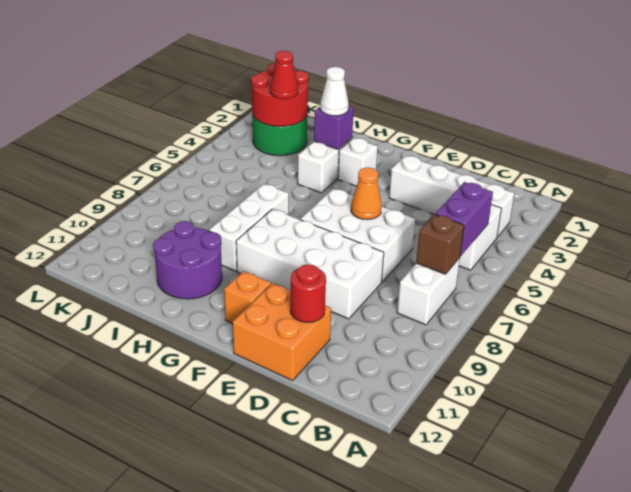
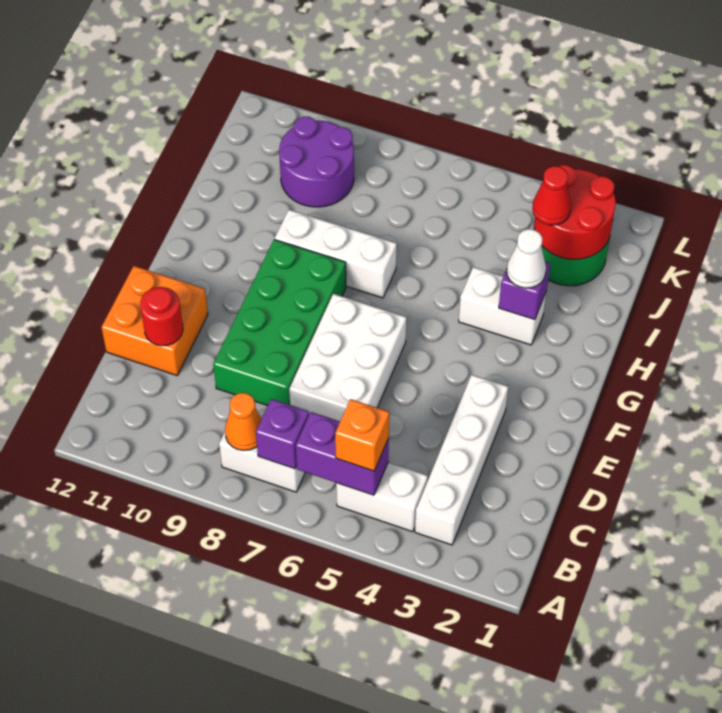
brown brick B7 level 2 -> purple brick B7 level 2
white brick D8:G9 level 1 -> green brick D8:G9 level 1
orange cone E6 level 2 -> orange cone B8 level 2
orange brick F11 level 1 -> orange brick B5 level 3
white brick G3 level 1 -> none
purple round brick H10:I11 level 1 -> purple round brick J9:K10 level 1

